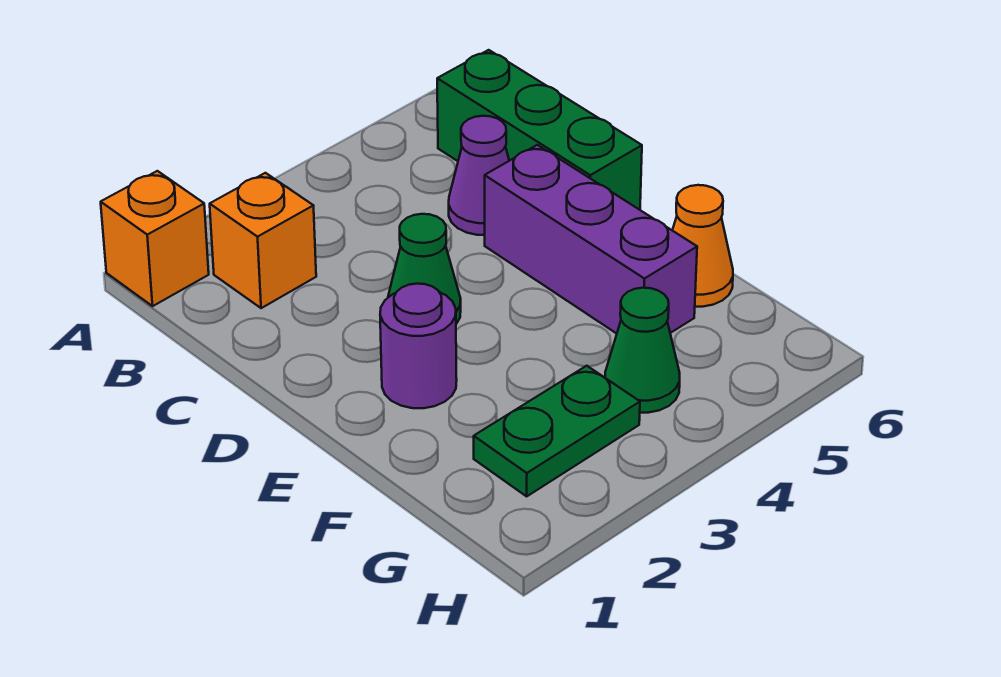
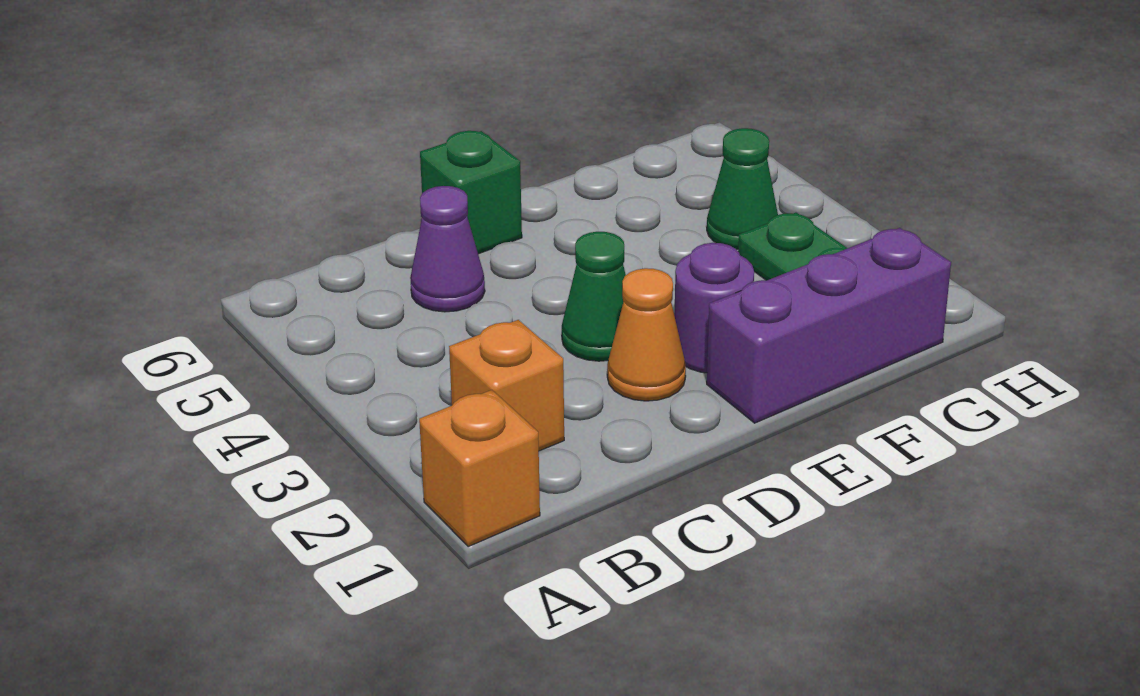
green brick B6:D6 level 1 -> green brick D6 level 1
purple brick D5:F5 level 1 -> purple brick E1:G1 level 1
orange cone F6 level 1 -> orange cone D2 level 1

